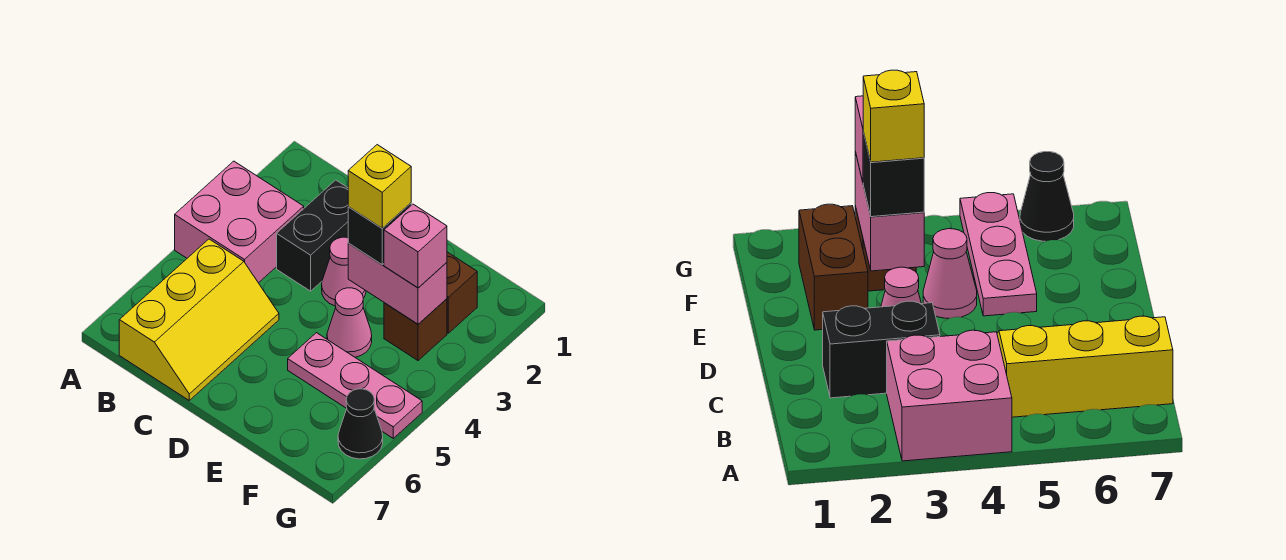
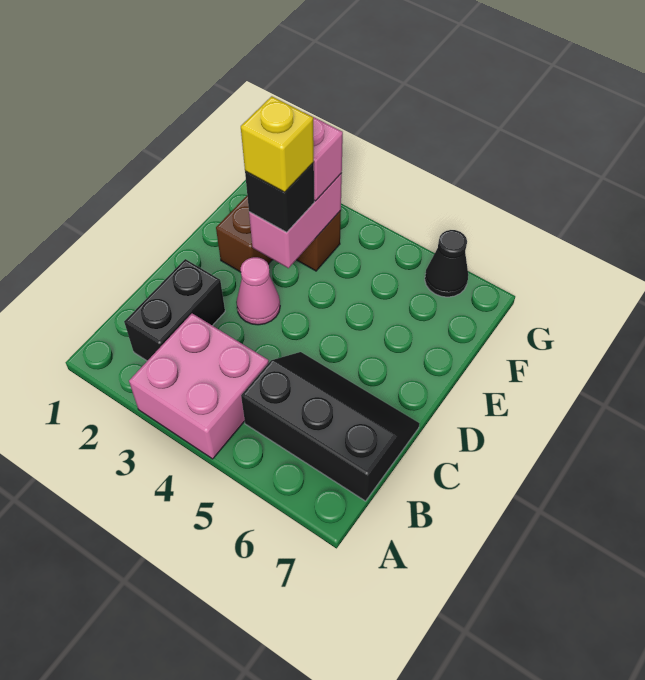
yellow slope B5:C7 level 1 top B -> black slope B5:C7 level 1 top B
black brick C2:C3 level 1 -> black brick B2:C2 level 1
pink cone E4 level 1 -> none
pink plate E5:G5 level 1 -> none

